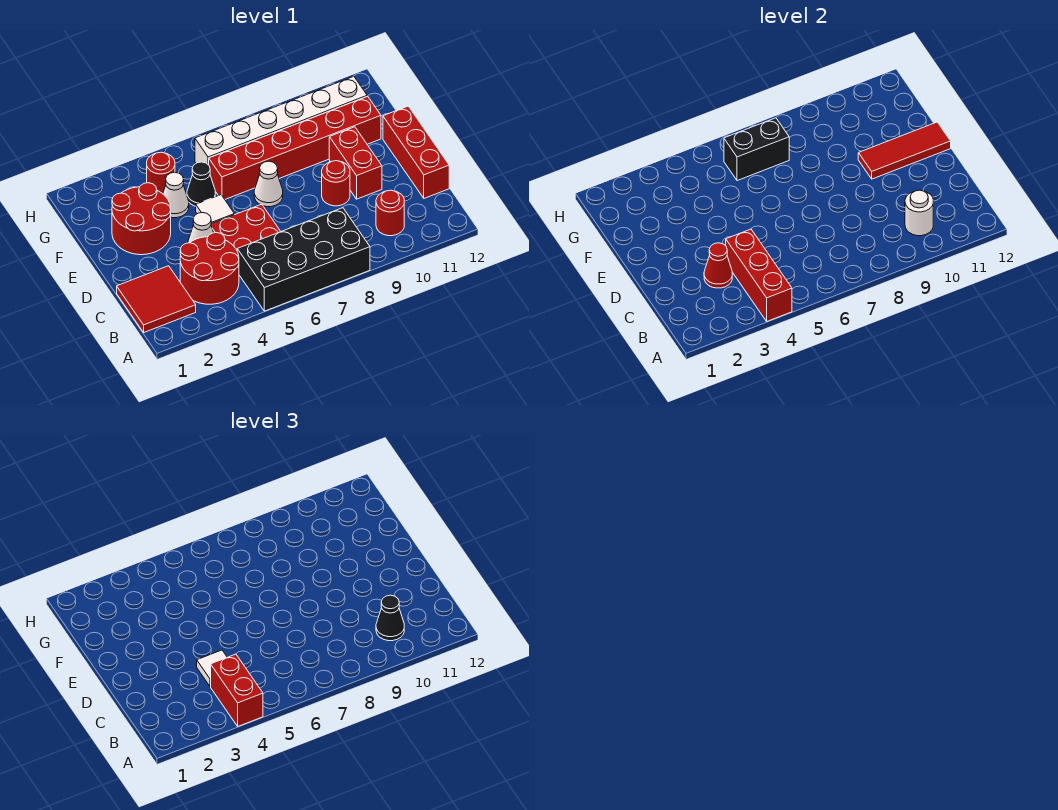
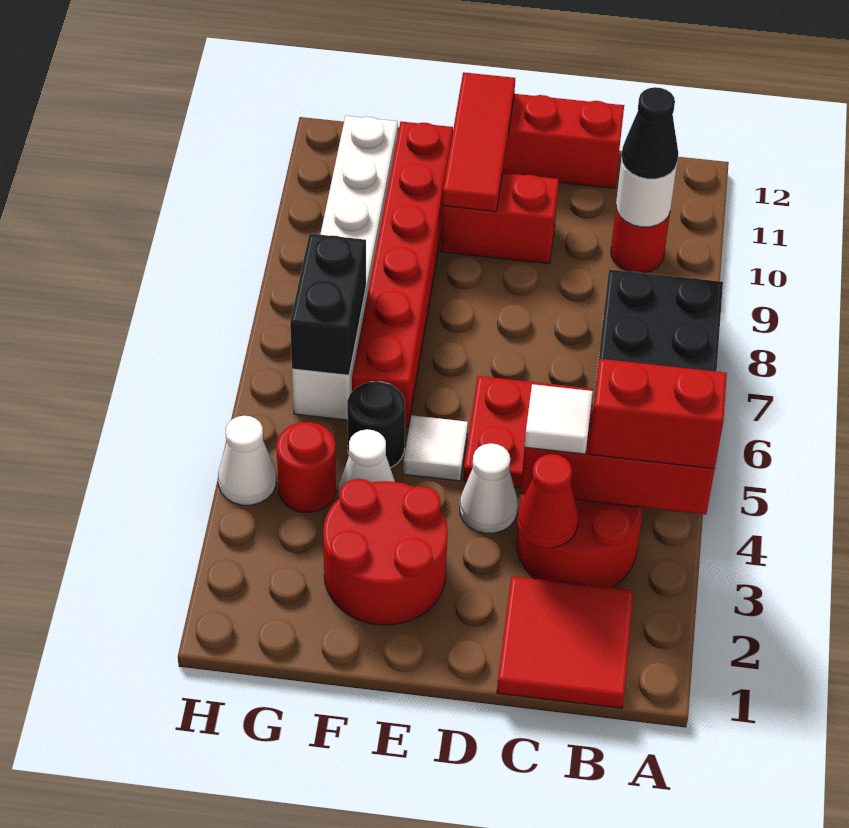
red round brick D9 level 1 -> none
white cone E7 level 1 -> white cone H4 level 1
black cone F5 level 1 -> black round brick F5 level 1

